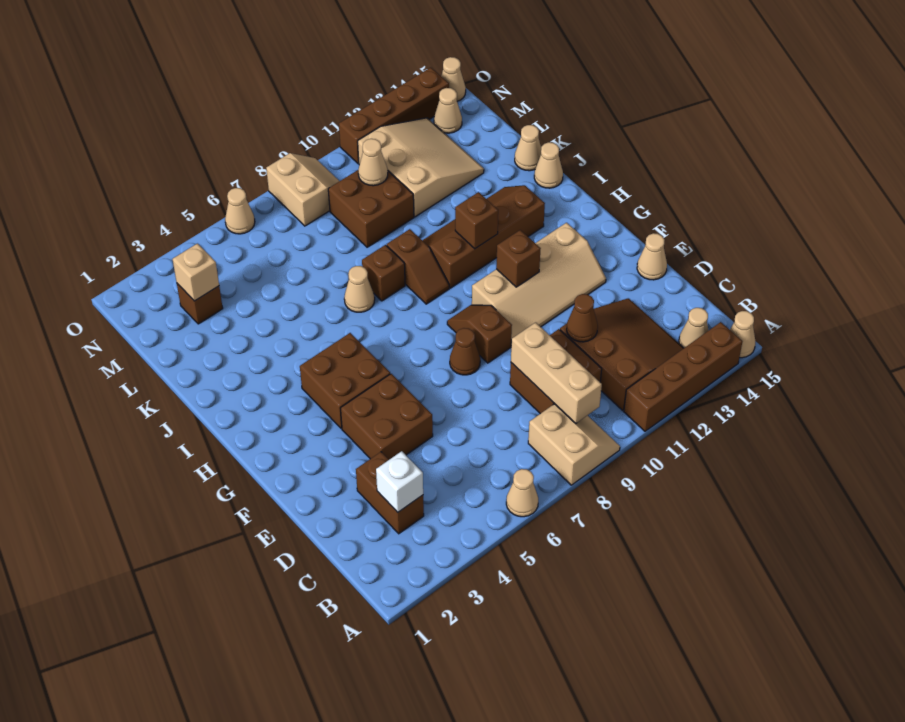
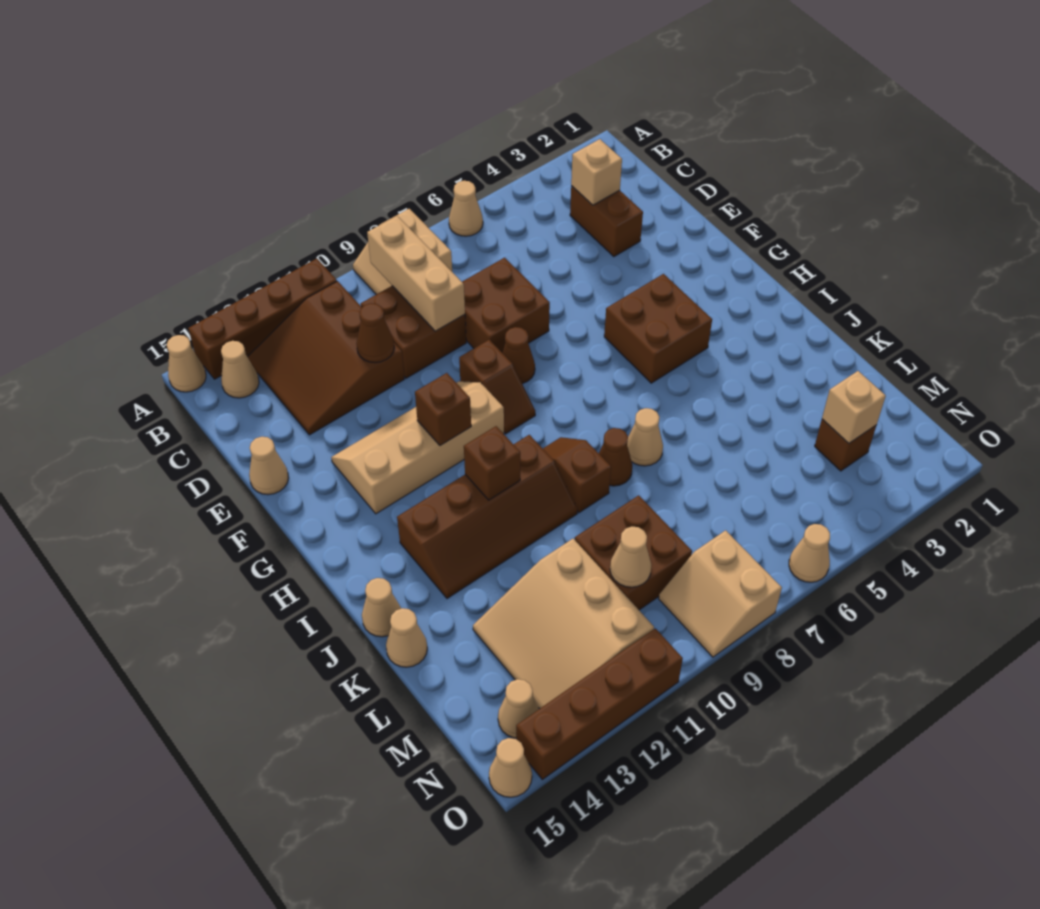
white brick C3 level 2 -> tan brick C3 level 2
brown brick E4:F5 level 1 -> brown brick D7:E8 level 1
brown brick J8 level 1 -> brown cone J8 level 1

